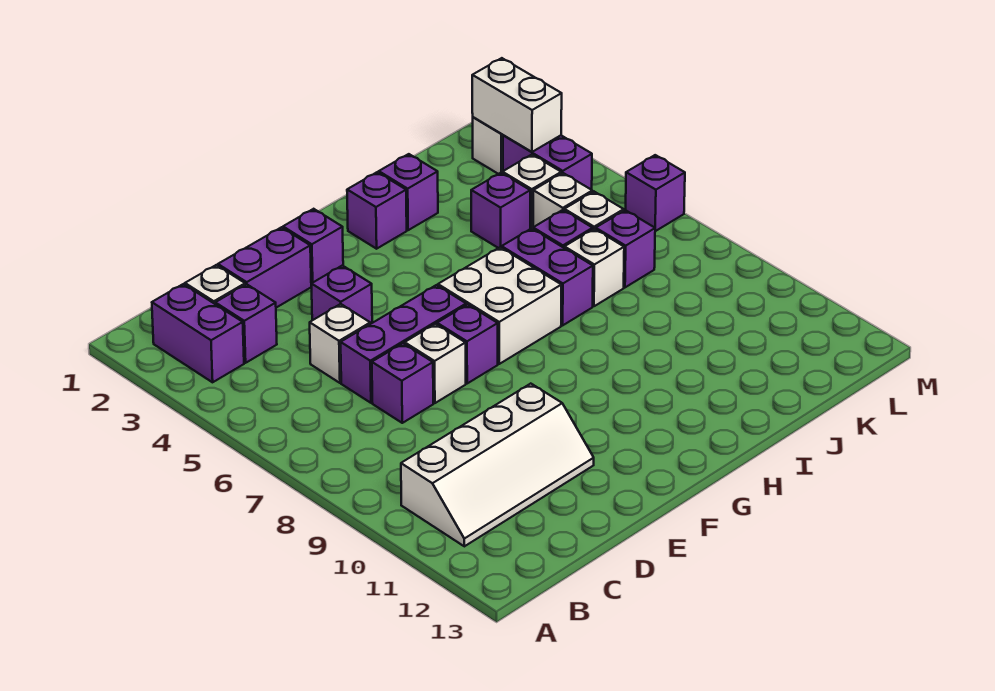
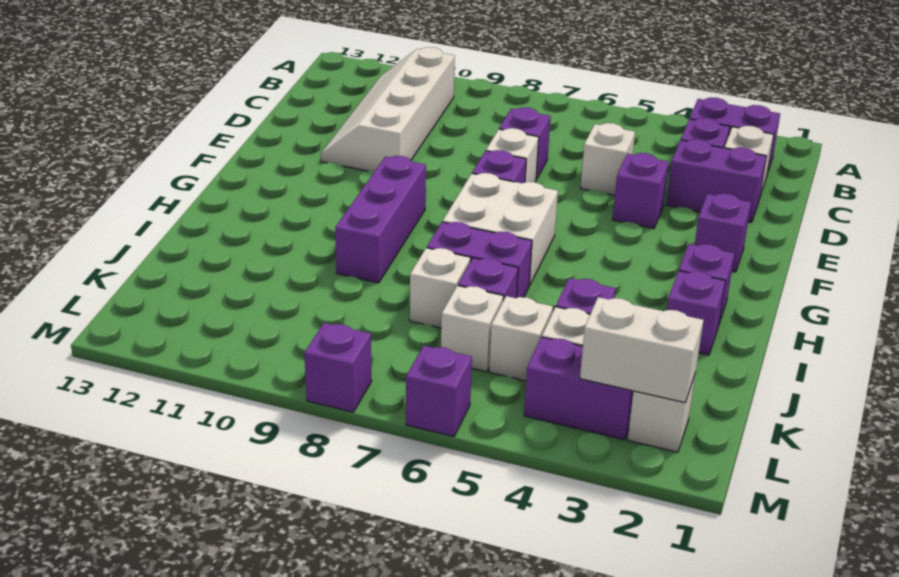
purple brick D2:E2 level 1 -> purple brick D2:D3 level 1
purple brick D6:F6 level 1 -> purple brick G9:I9 level 1
purple brick K7 level 1 -> purple brick M8 level 1

